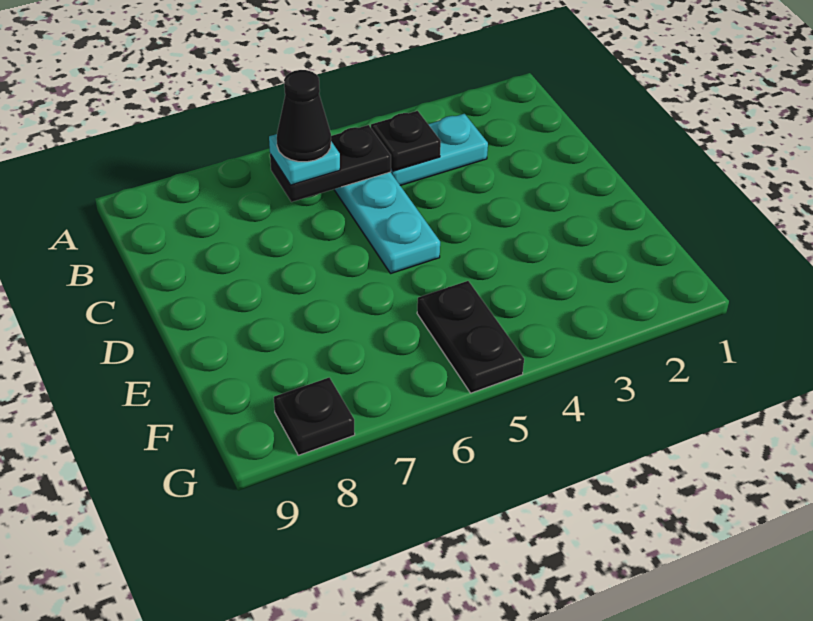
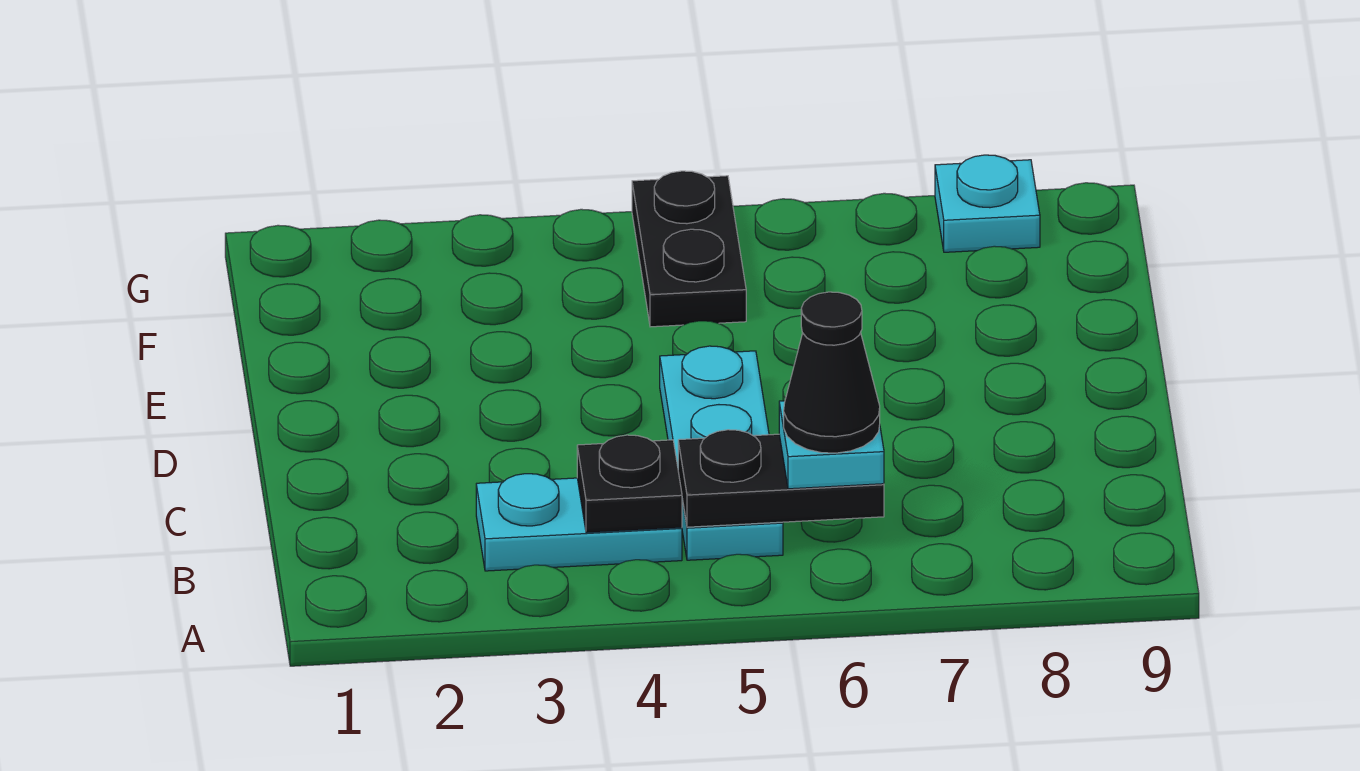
black plate G8 level 1 -> cyan plate G8 level 1

